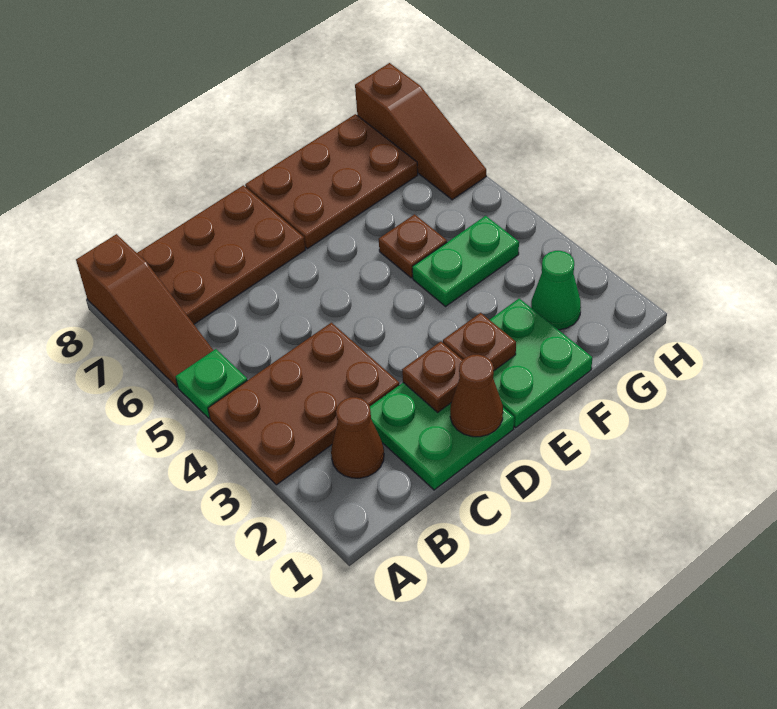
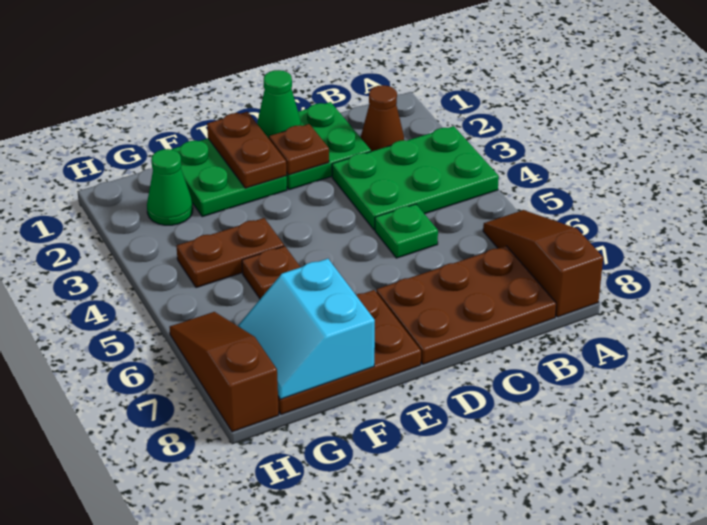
brown plate A3:C4 level 1 -> green plate A3:C4 level 1
green plate A5 level 1 -> green plate C5 level 1
brown cone D1 level 2 -> green cone D1 level 2
brown plate E2 level 2 -> brown plate E1:E2 level 2
green plate F4:G4 level 1 -> brown plate F4:G4 level 1
none -> cyan slope F7:G8 level 2 top F

